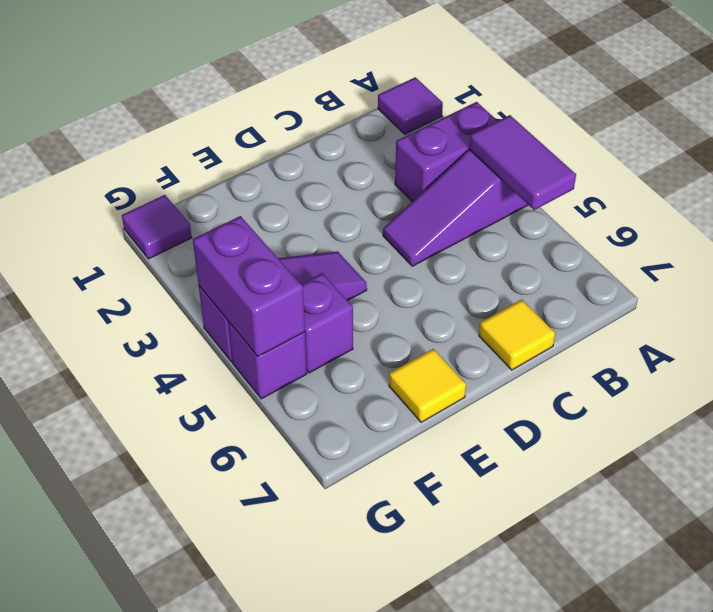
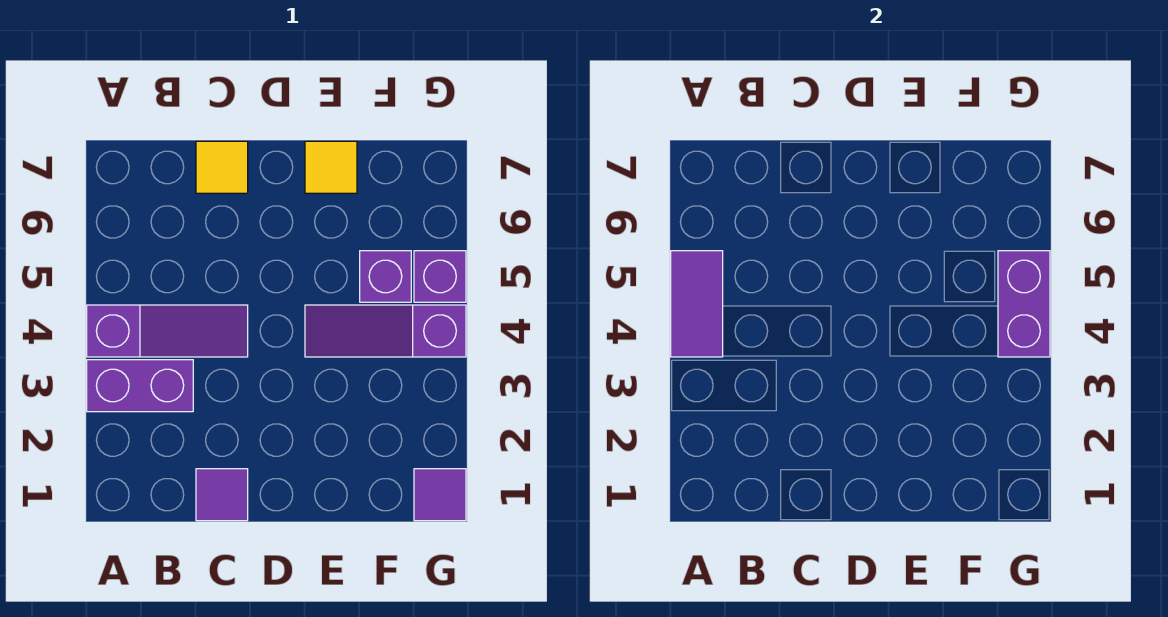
purple tile A1 level 1 -> purple tile C1 level 1

